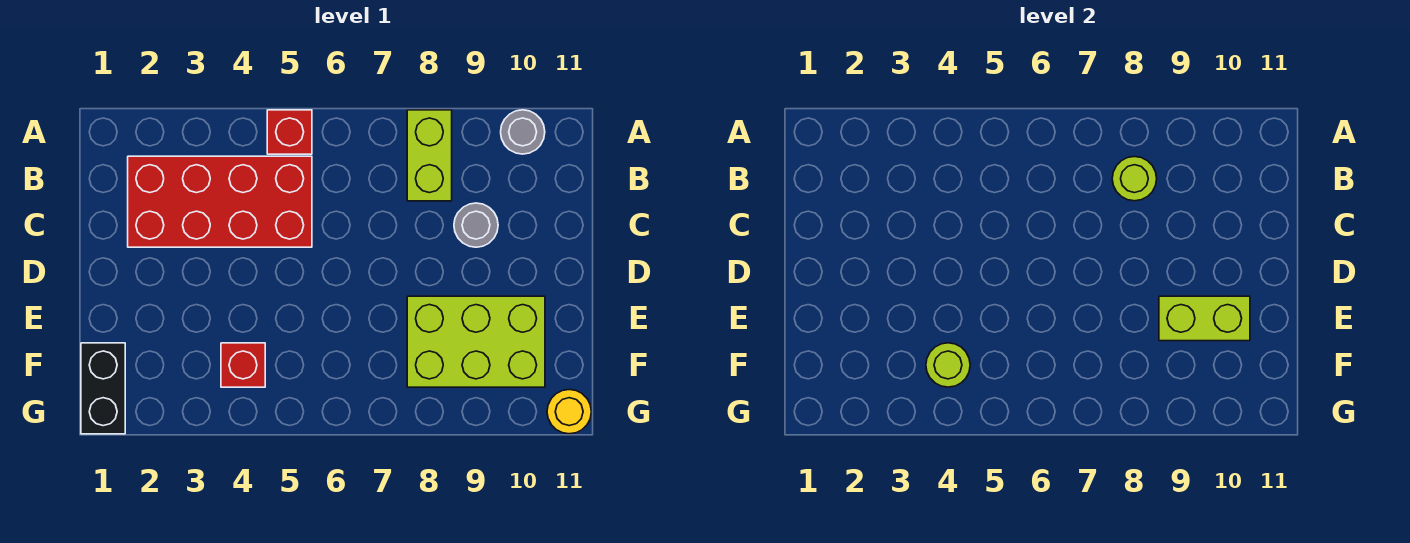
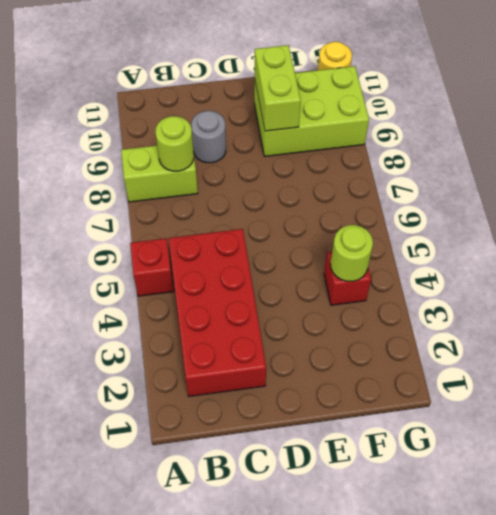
grey round brick A10 level 1 -> none
lime brick E8:F10 level 1 -> lime brick E9:G10 level 1
black brick F1:G1 level 1 -> none

